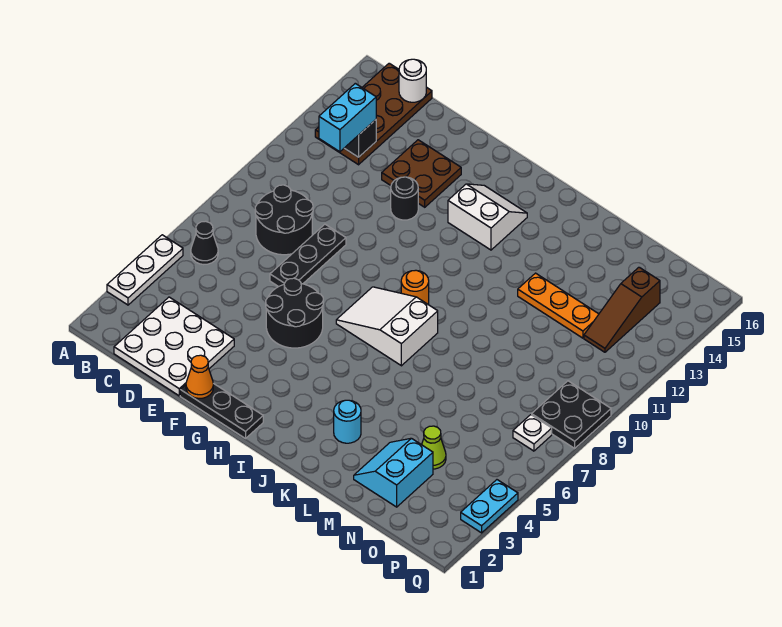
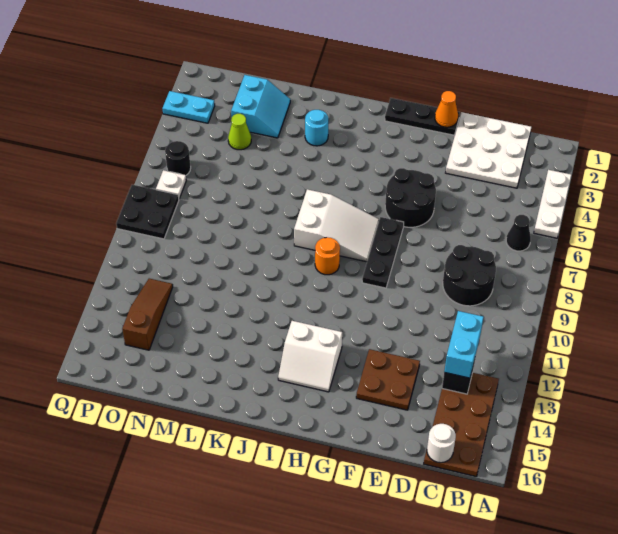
black plate E7:E9 level 1 -> black plate G7:G9 level 1
black round brick F12 level 1 -> black round brick P6 level 1
orange plate L12:N12 level 1 -> none
cyan plate Q3:Q4 level 1 -> cyan plate P3:Q3 level 1

